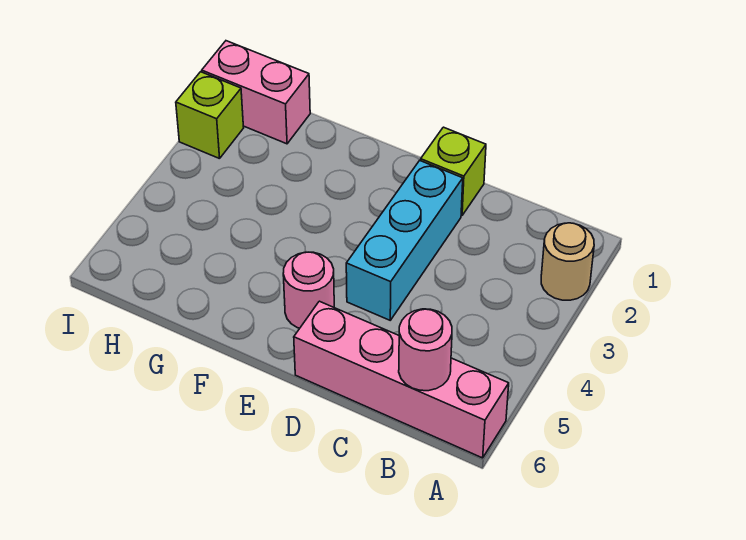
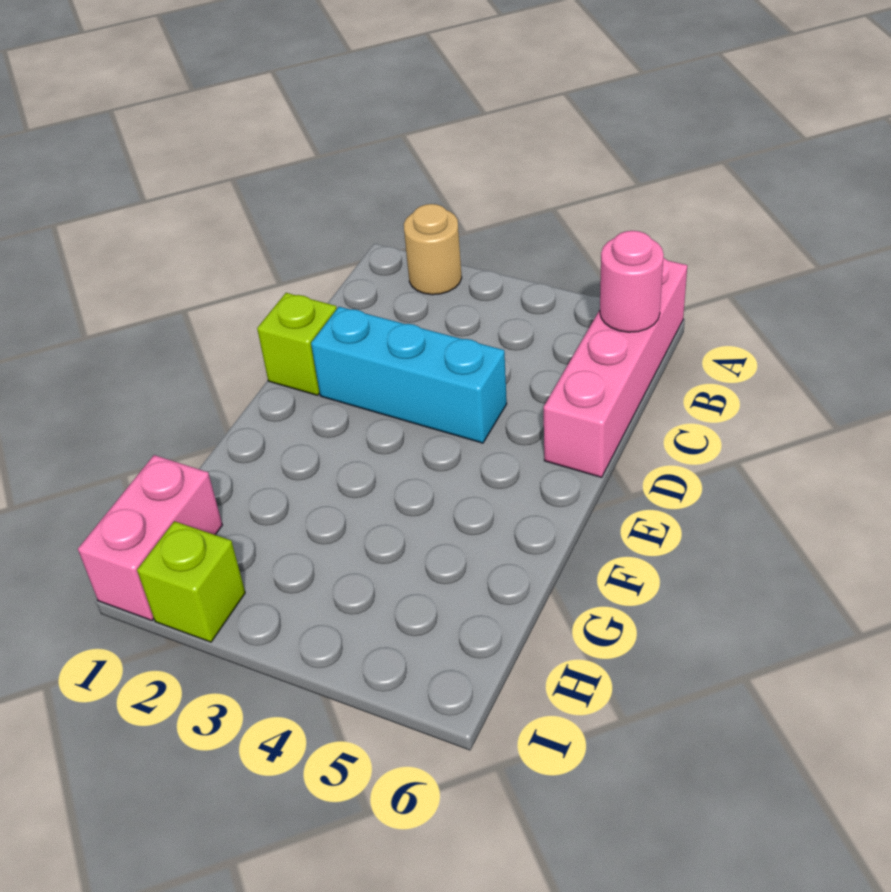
pink round brick E5 level 1 -> none

